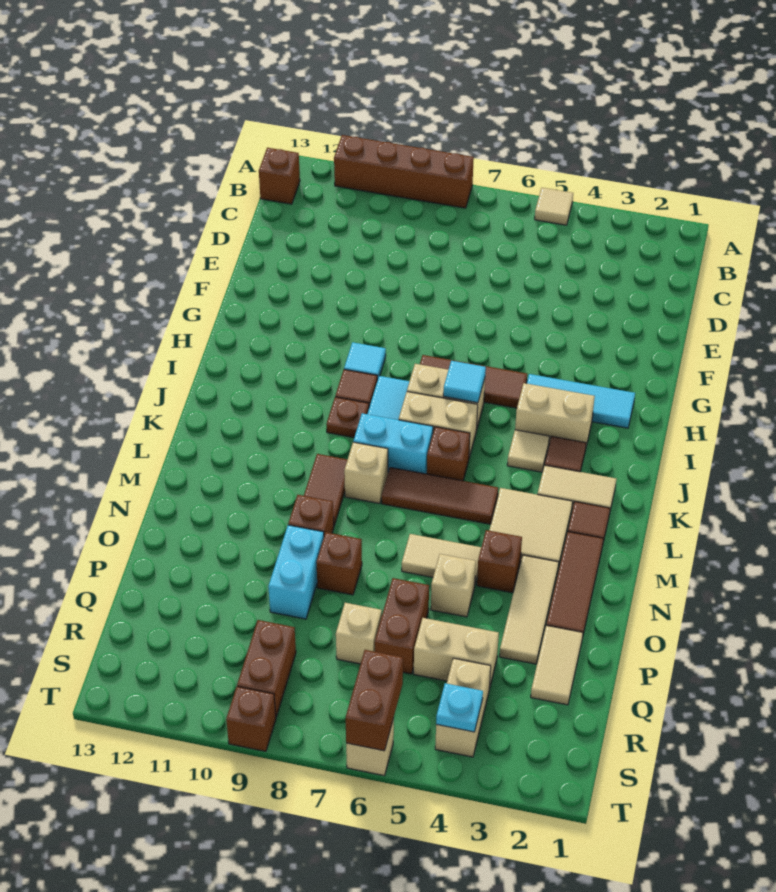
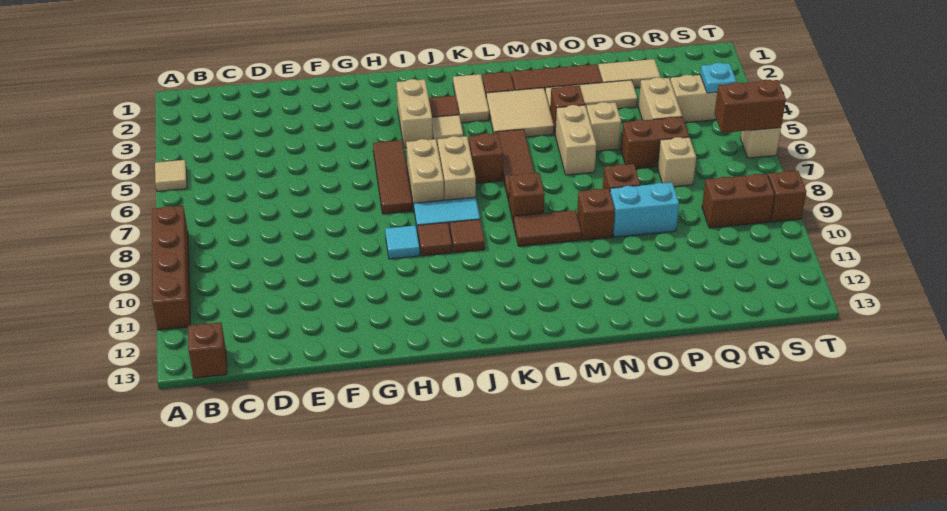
cyan tile H2:H4 level 1 -> none
cyan tile I6 level 2 -> none
brown plate J9 level 1 -> brown tile J9 level 1
cyan brick K7:K8 level 1 -> none
tan brick L8 level 1 -> brown brick L8 level 1
tan tile N5:N6 level 1 -> tan brick N5:N6 level 1

